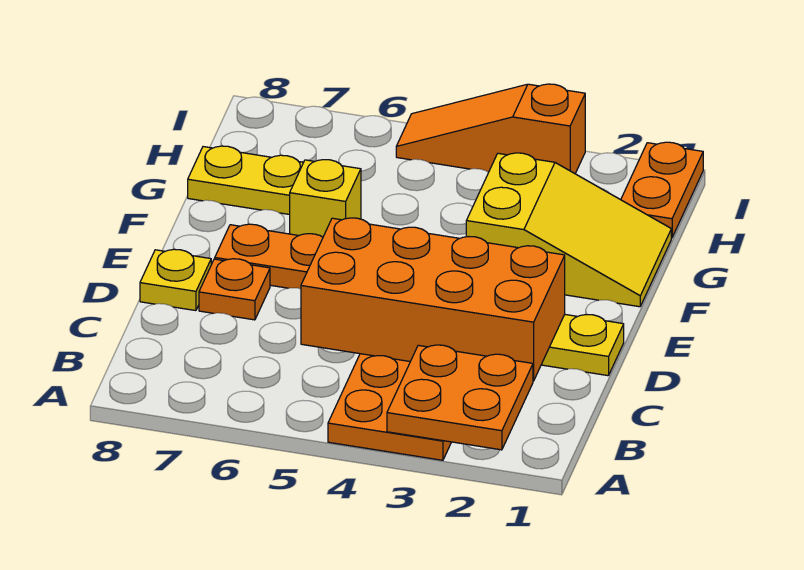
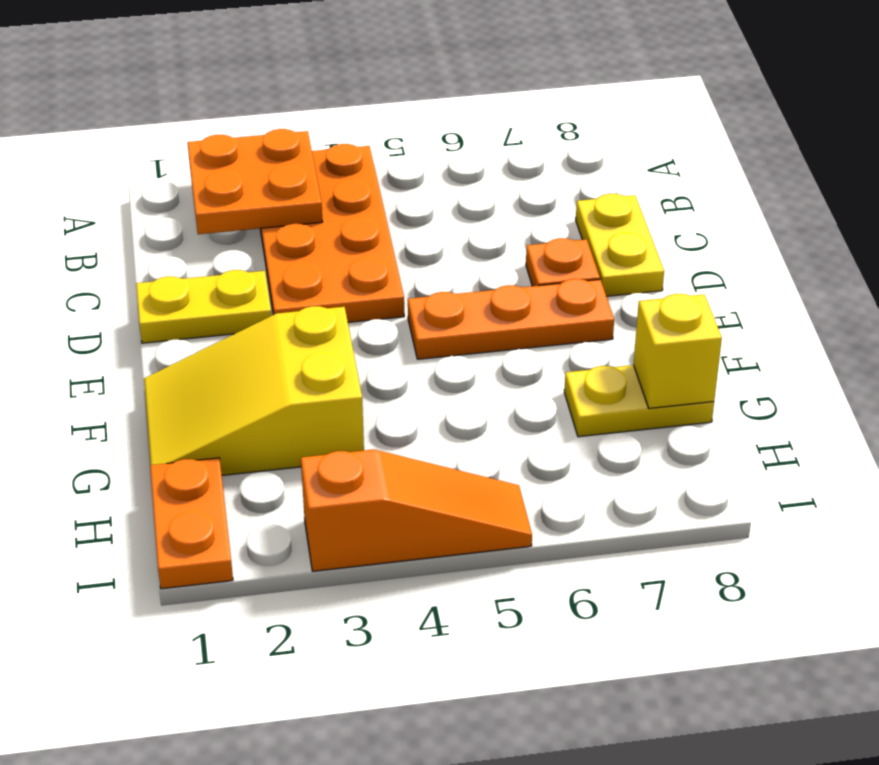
orange brick C2:D5 level 2 -> none
yellow plate D8 level 1 -> yellow plate C8:D8 level 1
yellow brick F6 level 1 -> yellow brick G8 level 2

